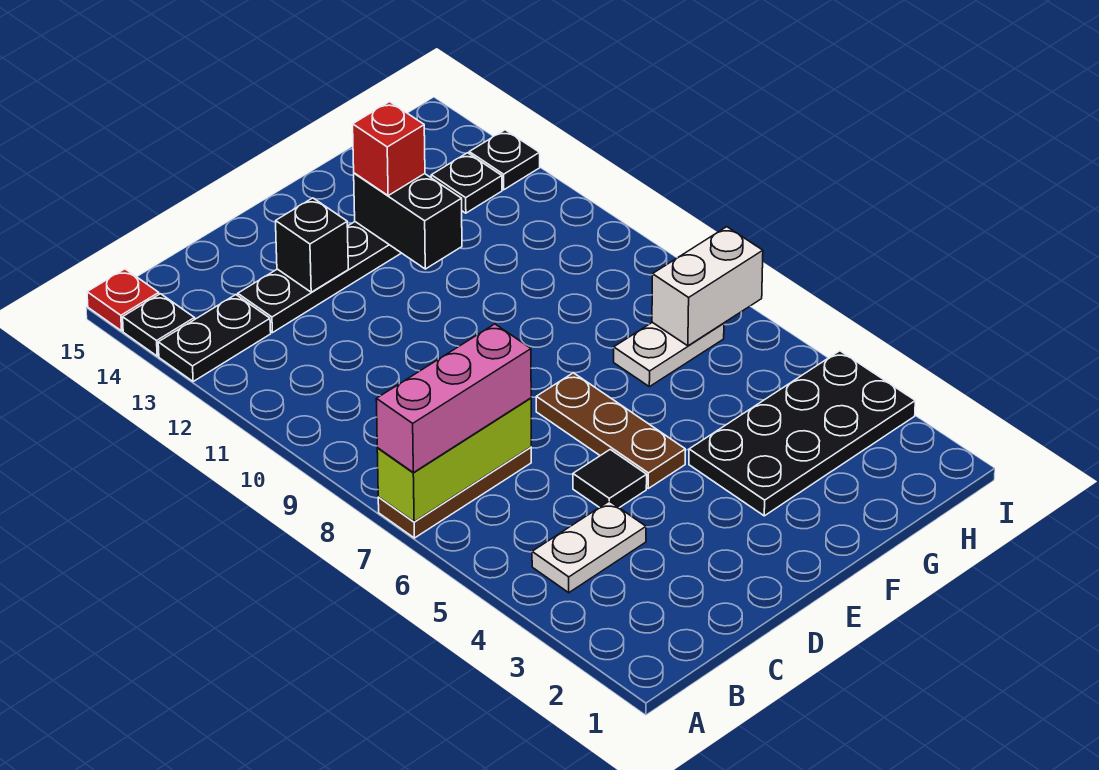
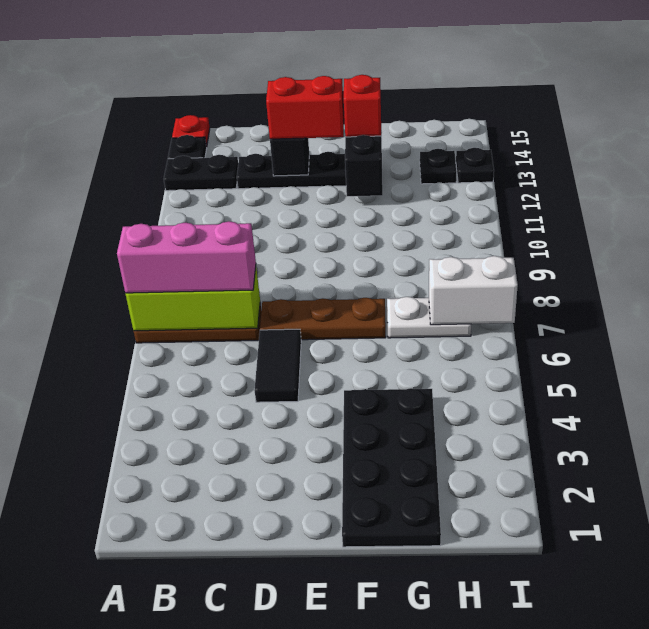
white plate B4:C4 level 1 -> none
black tile D5 level 1 -> black tile D5:D6 level 1
none -> red brick D13:E13 level 3
brown plate E5:E7 level 1 -> brown plate D7:F7 level 1
black plate F3:I4 level 1 -> black plate F1:G4 level 1

